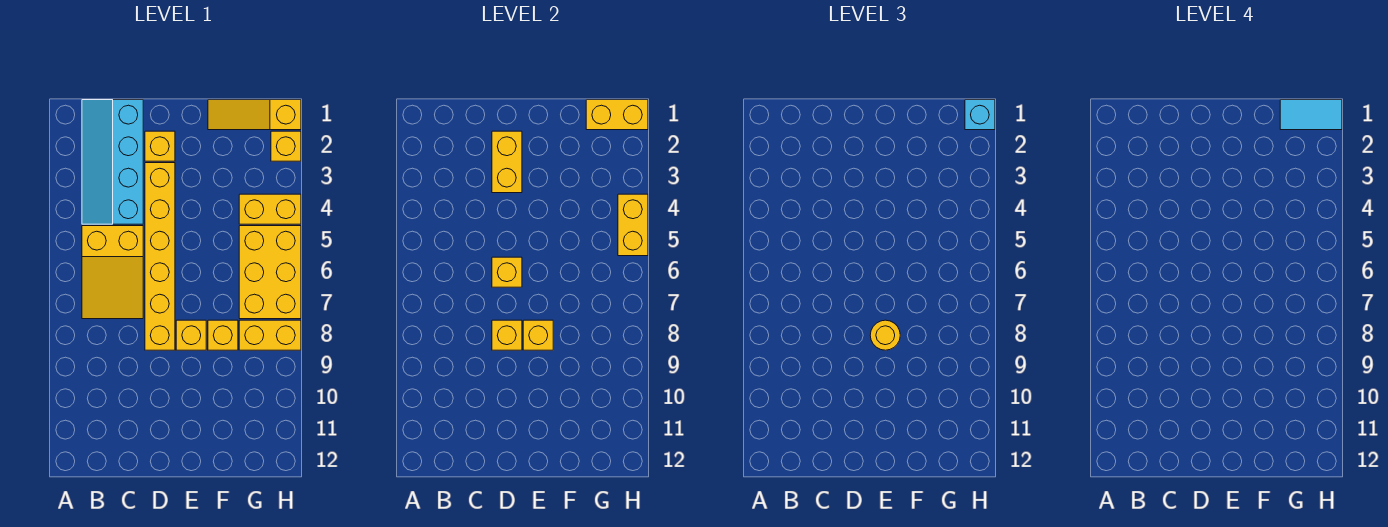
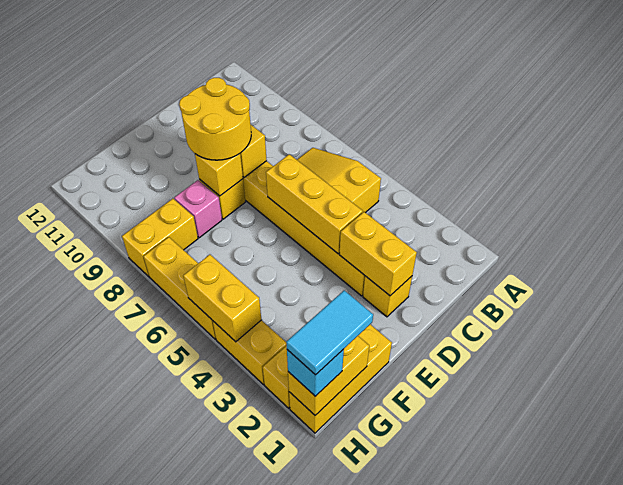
cyan slope B1:C4 level 1 top C -> none
yellow brick D6 level 2 -> yellow brick D4:D6 level 2
yellow round brick E8 level 3 -> yellow round brick D8:E9 level 3
yellow slope F1:H1 level 1 top H -> yellow brick F1:H1 level 1
yellow brick F8 level 1 -> pink brick F8 level 1
yellow brick G4:H4 level 1 -> yellow brick H3:H4 level 1
yellow brick G5:H7 level 1 -> yellow brick H5:H7 level 1

